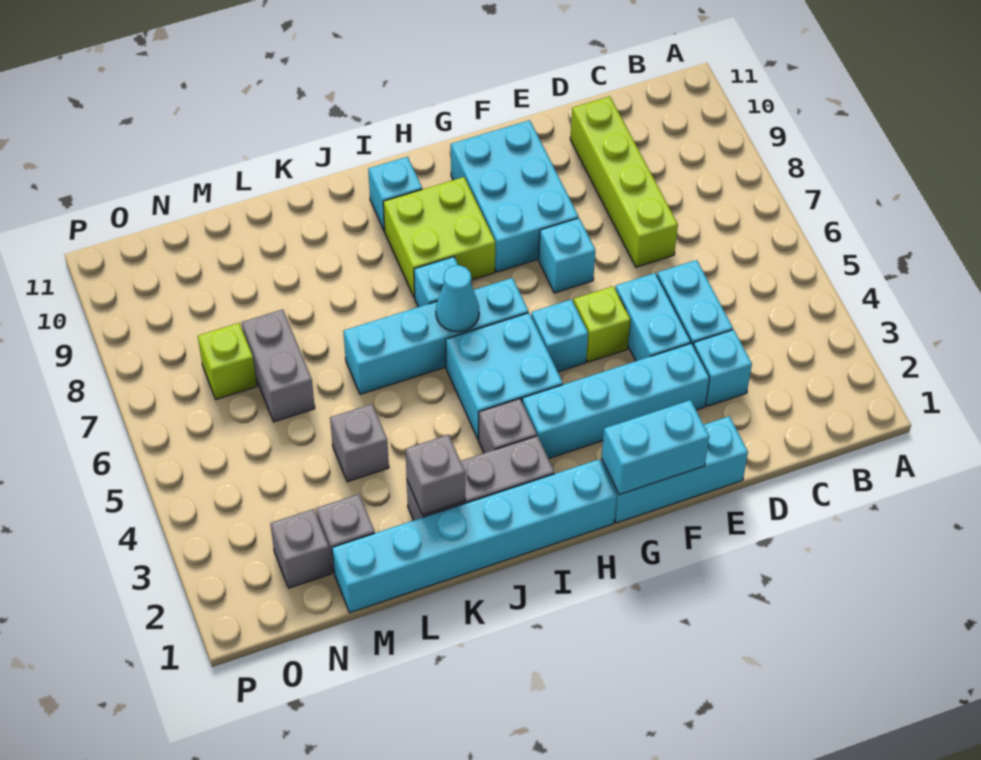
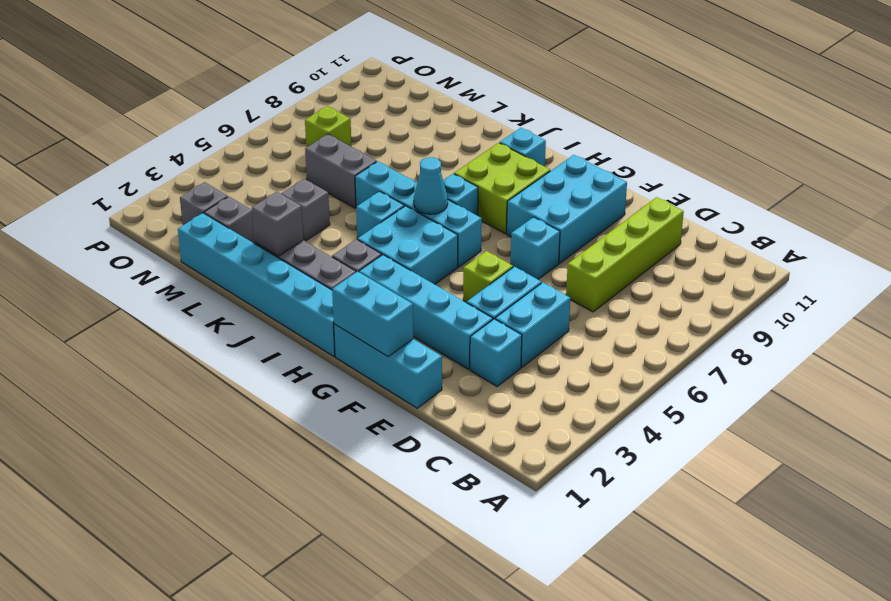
cyan brick G5 level 1 -> cyan brick J5 level 1
grey brick M6:M7 level 1 -> grey brick L6:M6 level 1

